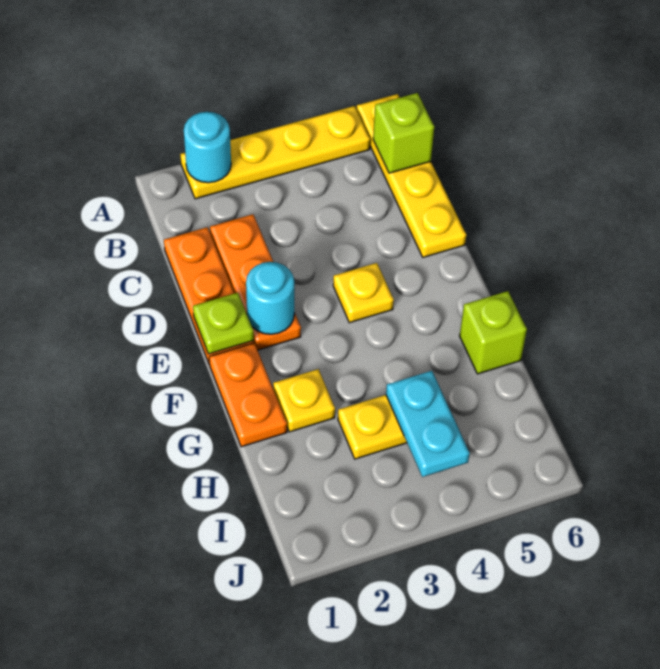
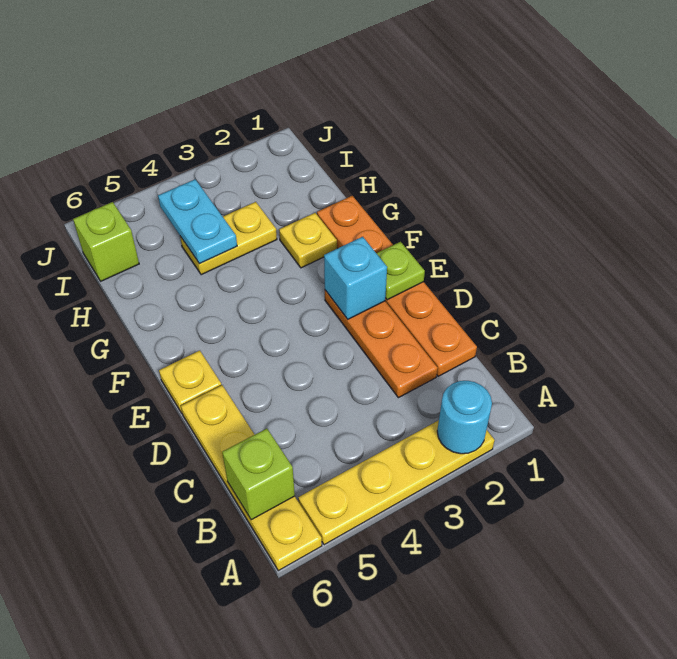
cyan round brick E2 level 2 -> cyan brick E2 level 2
yellow plate E4 level 1 -> yellow plate E6 level 1
lime brick G6 level 1 -> lime brick I6 level 1

